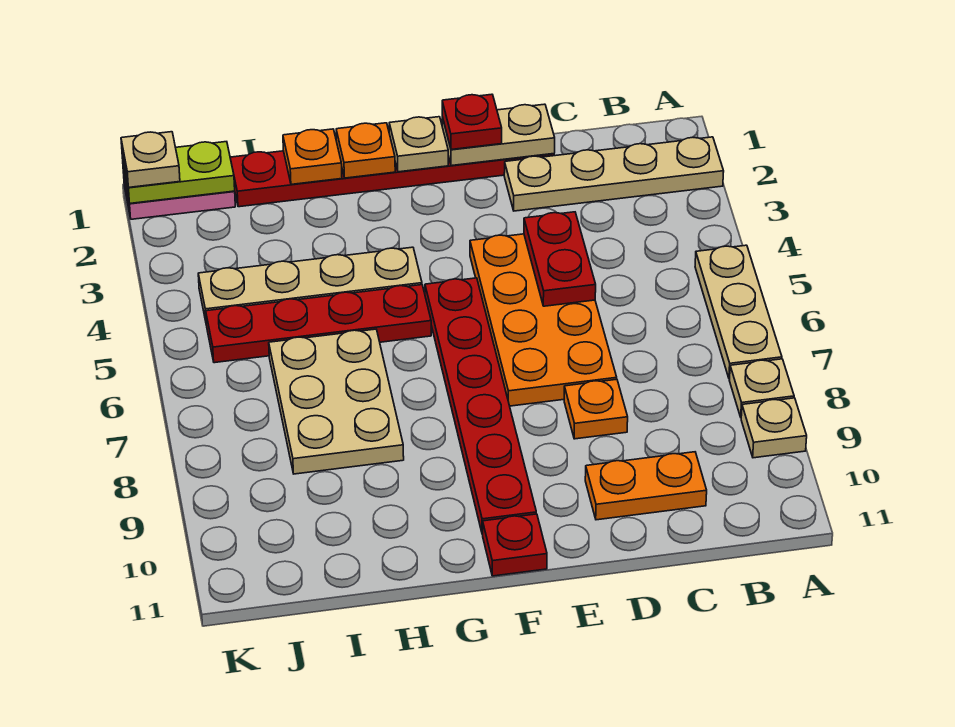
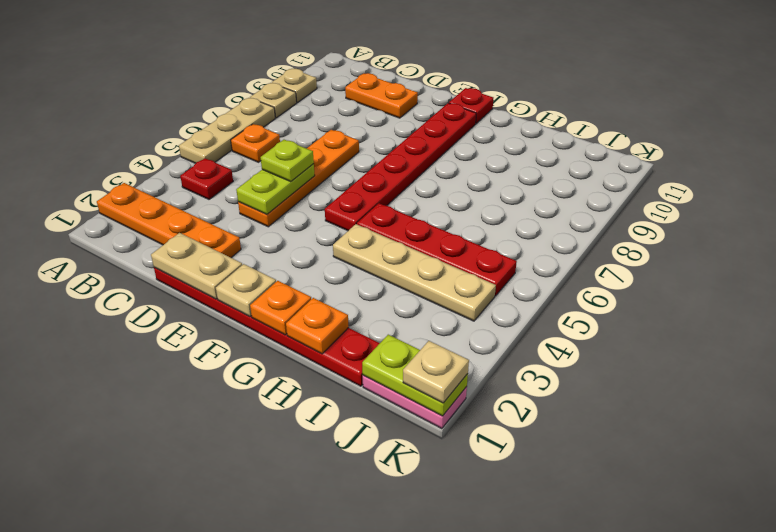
tan plate A2:D2 level 1 -> orange plate A2:D2 level 1
orange plate D4:E7 level 1 -> orange plate D4:D7 level 1
red plate D4:D5 level 2 -> lime plate D4:D5 level 2
none -> lime plate D5 level 3
orange plate D8 level 1 -> orange plate B6 level 1
red plate E1 level 3 -> red plate B4 level 1
tan plate H6:I8 level 1 -> none

